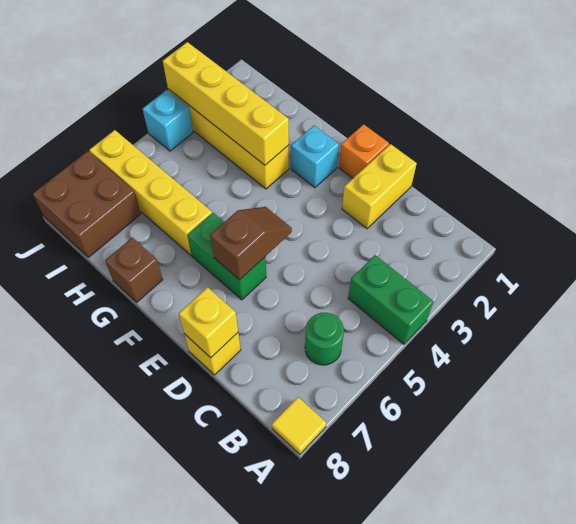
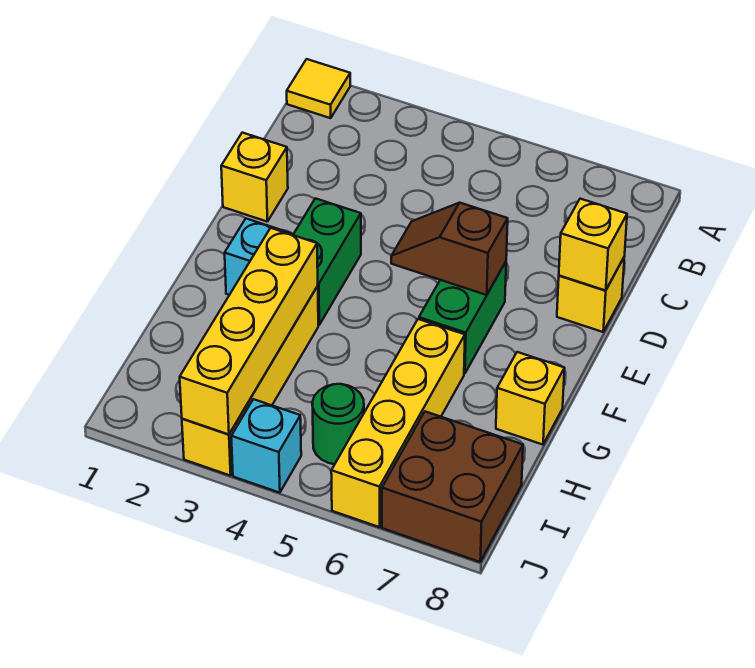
green brick A4:B4 level 1 -> green brick E3:F3 level 1
yellow tile A8 level 1 -> yellow tile A1 level 1
green round brick B6 level 1 -> green round brick I5 level 1
yellow brick D1:D2 level 1 -> yellow brick D1 level 1
orange brick E1 level 1 -> none
brown brick G8 level 1 -> yellow brick G8 level 1

